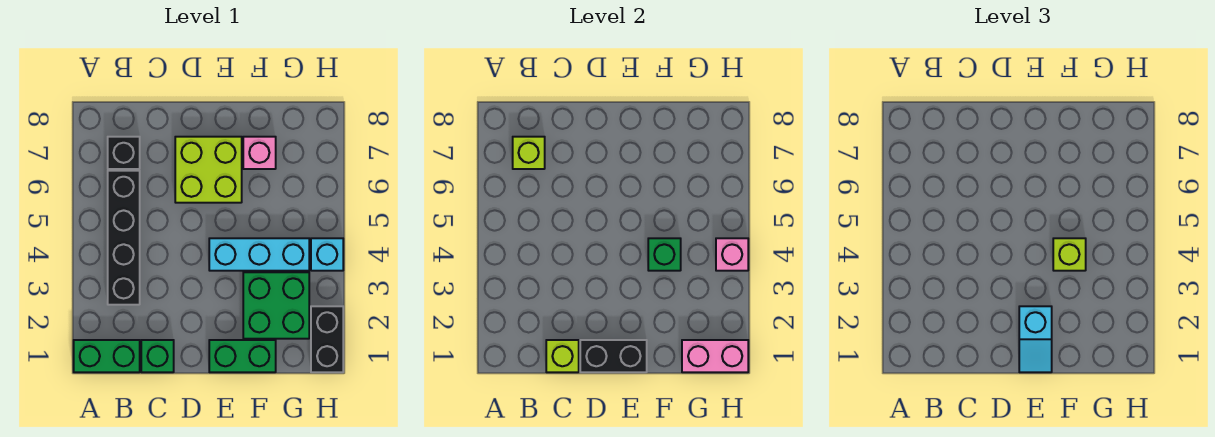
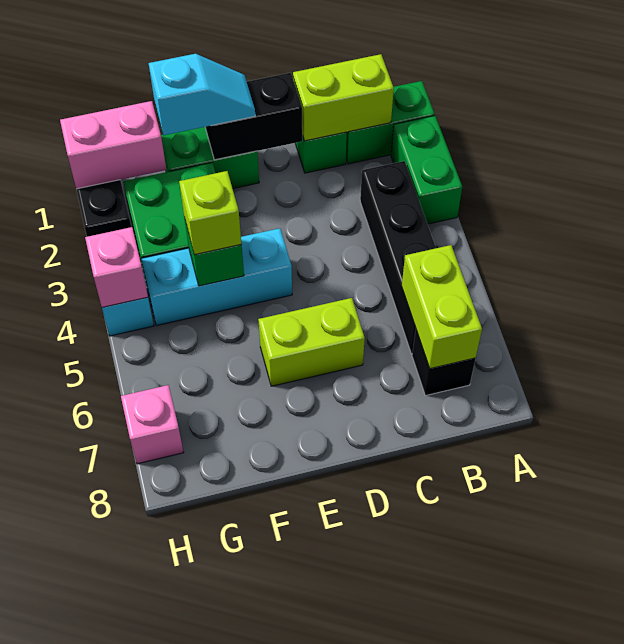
none -> green brick A2:A3 level 1
lime brick B7 level 2 -> lime brick B6:B7 level 2
lime brick C1 level 2 -> lime brick B1:C1 level 2
lime brick D6:E7 level 1 -> lime brick D6:E6 level 1
cyan slope E1:E2 level 3 top 2 -> cyan slope E1:F1 level 3 top F
pink brick F7 level 1 -> pink brick H7 level 1

